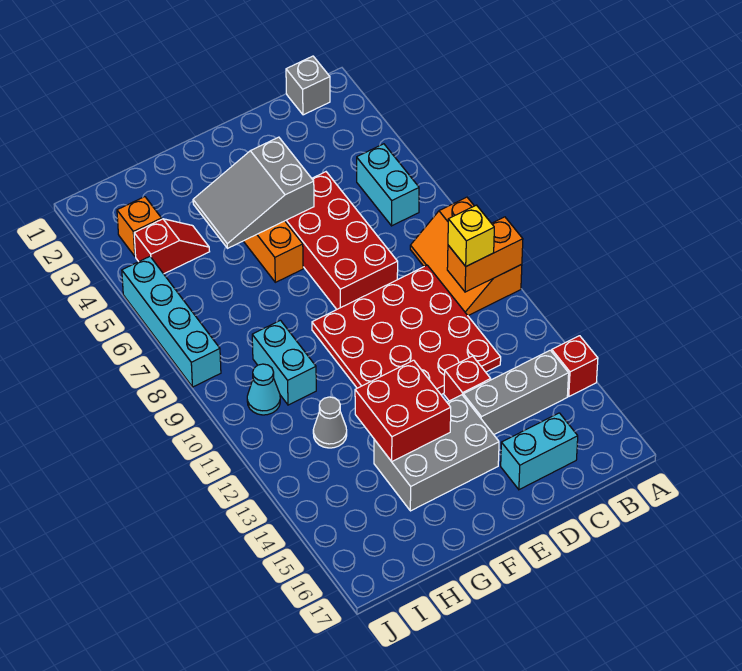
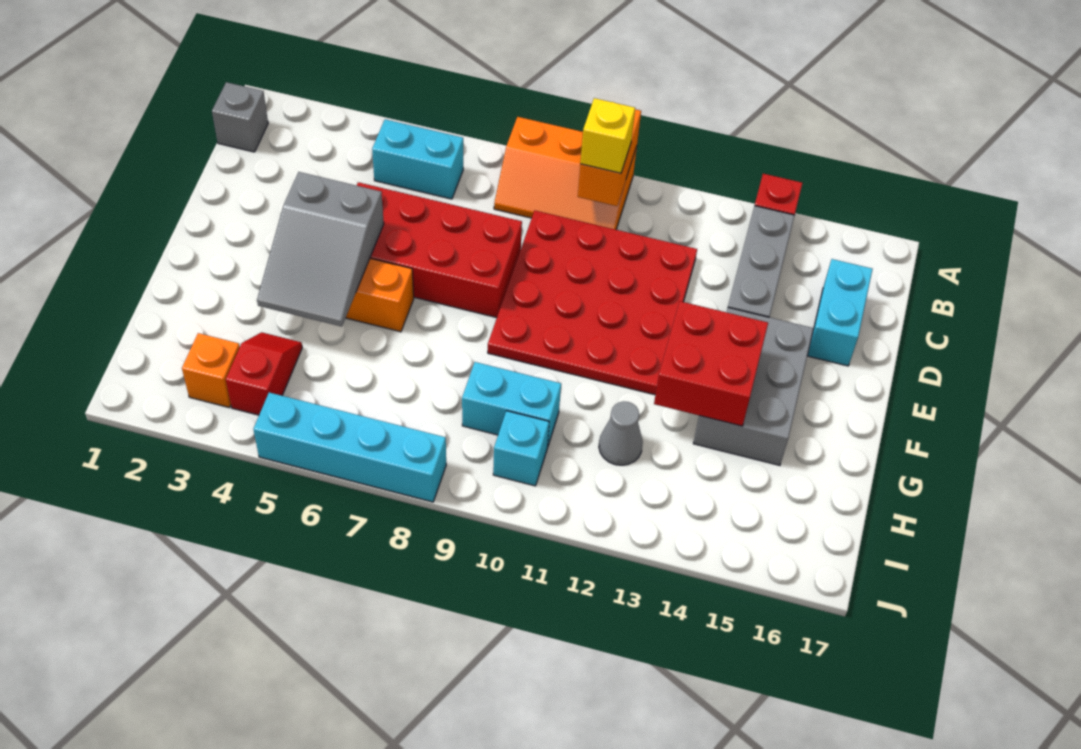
red brick D13 level 1 -> none
cyan cone I10 level 1 -> cyan brick I10 level 1

